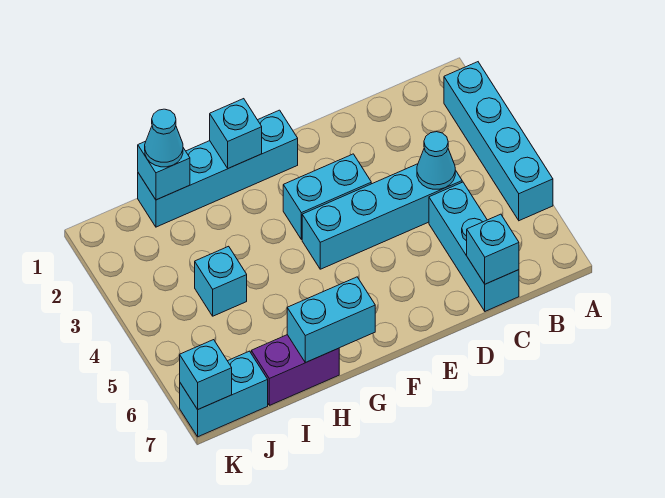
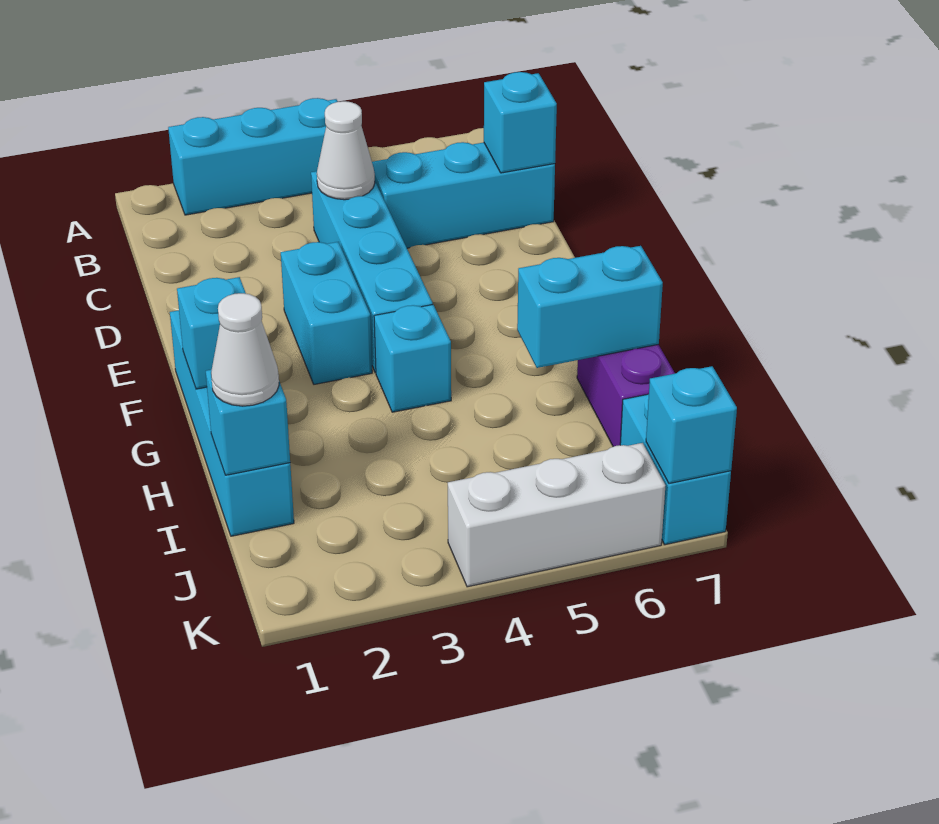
cyan brick A2:A5 level 1 -> cyan brick A2:A4 level 1
cyan cone C4 level 2 -> white cone C4 level 2
cyan brick G7:H7 level 2 -> cyan brick H6:H7 level 2
cyan cone I1 level 3 -> white cone I1 level 3
cyan brick I4 level 1 -> cyan brick G4 level 1
none -> white brick K4:K6 level 1

